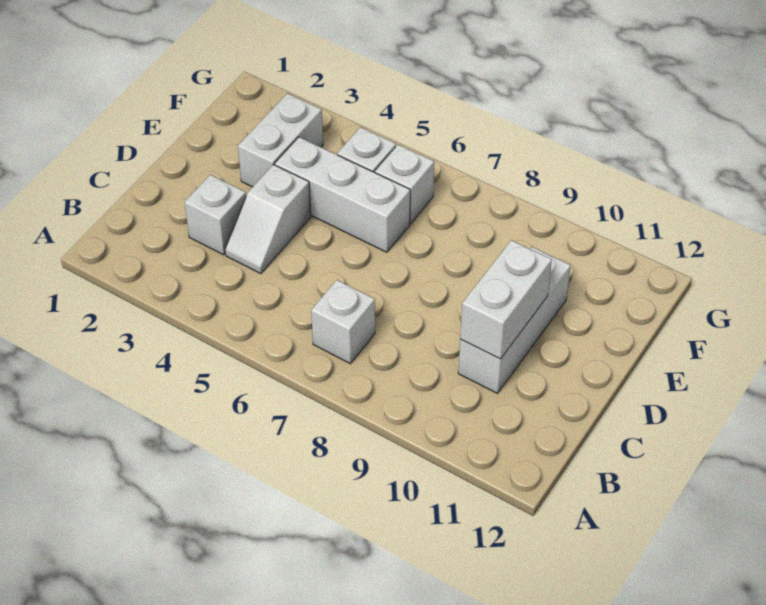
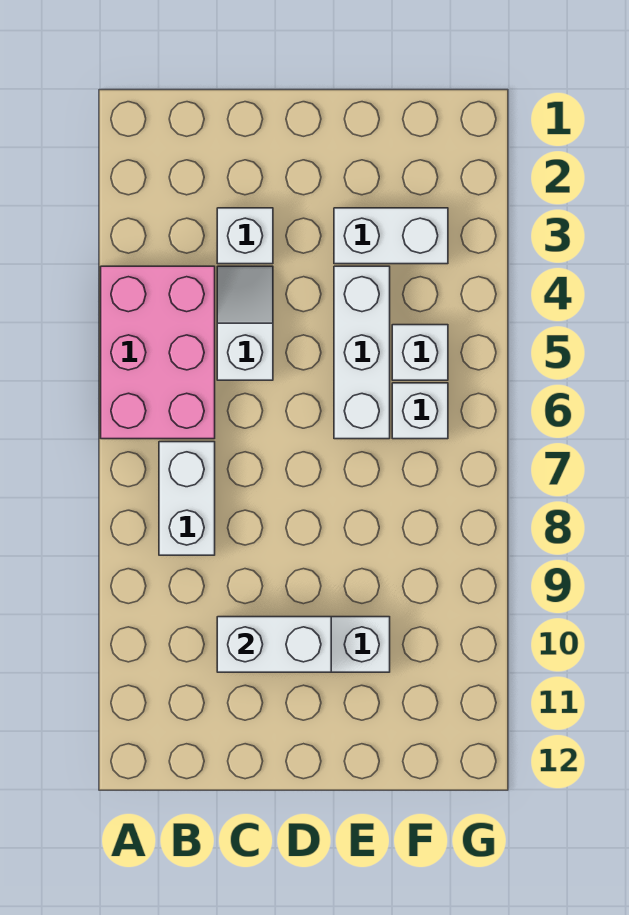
none -> pink brick A4:B6 level 1
white brick B7 level 1 -> white brick B7:B8 level 1
white slope C4:D4 level 1 top D -> white slope C4:C5 level 1 top 5

